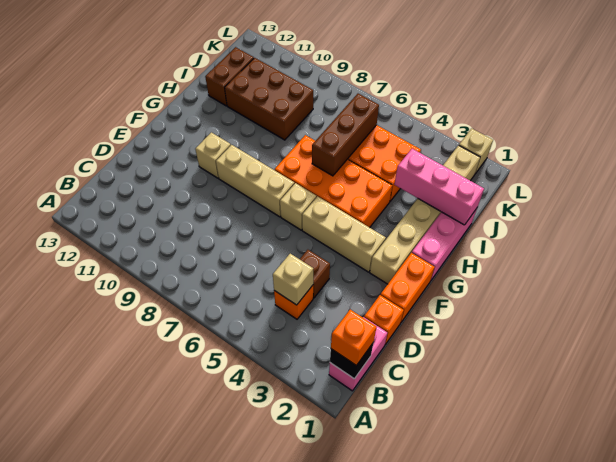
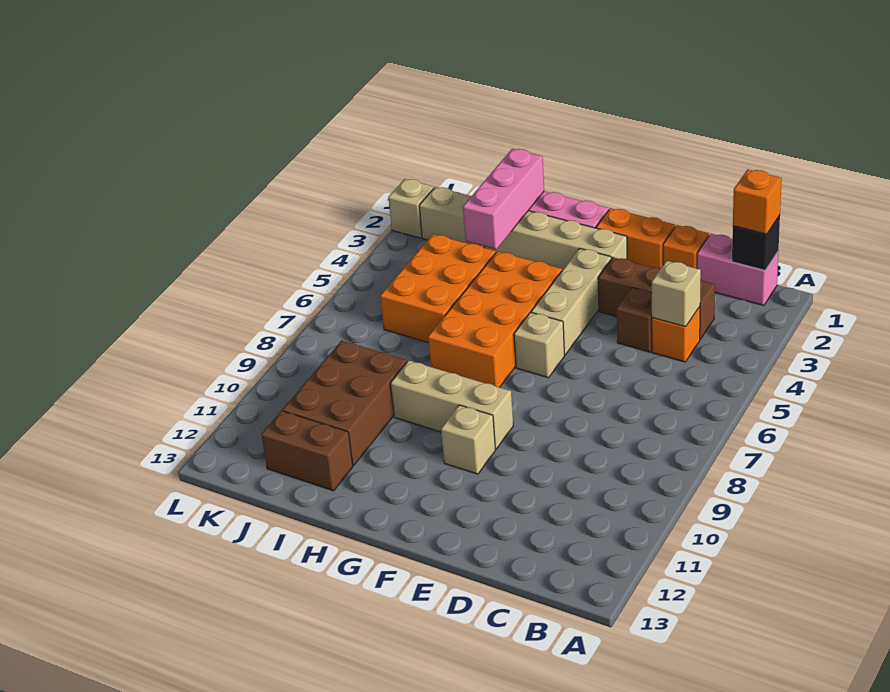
tan brick F7:F9 level 1 -> tan brick F9:H9 level 1
brown brick H6:J6 level 2 -> brown brick C3:E3 level 1

